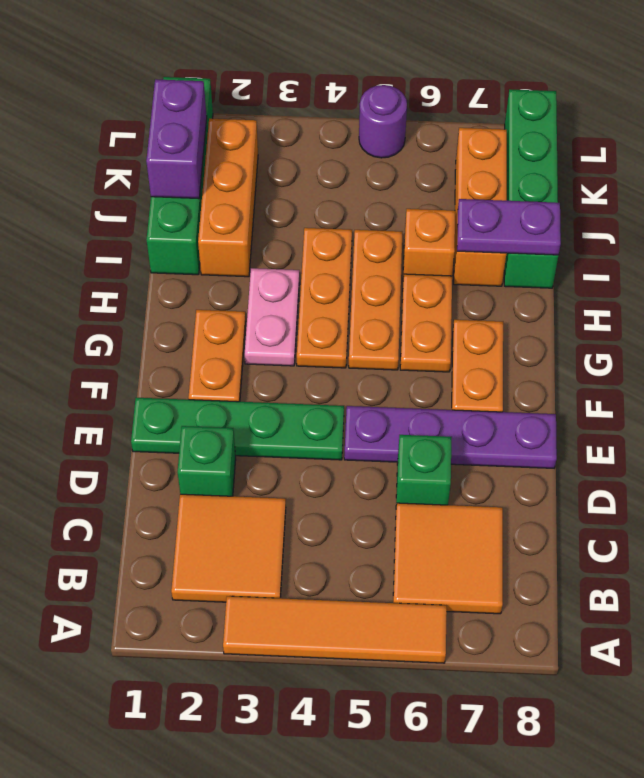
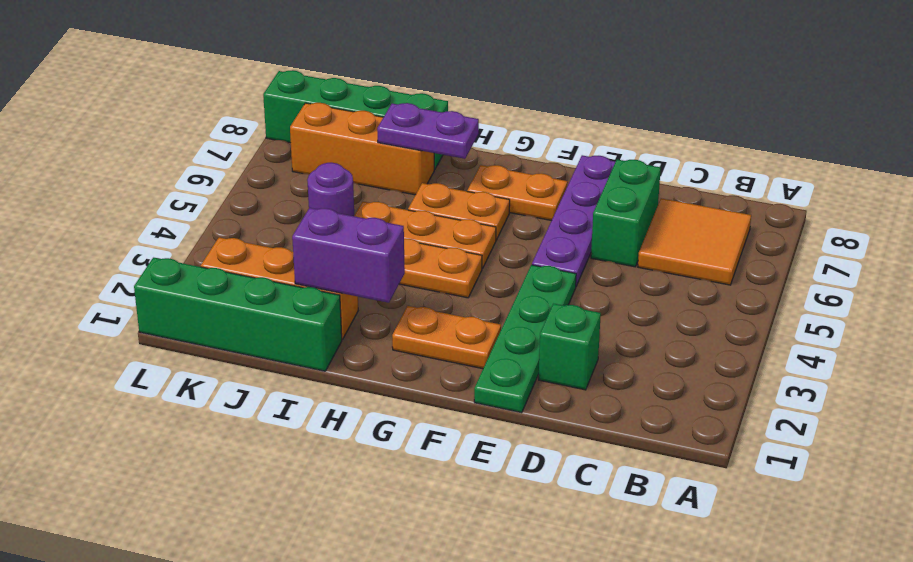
orange tile A3:A6 level 1 -> none
orange tile B2:C3 level 1 -> none
green brick D6 level 1 -> green brick D6:D7 level 1
pink plate G3:H3 level 1 -> none
orange brick I6 level 1 -> none
purple plate I7:I8 level 2 -> purple plate H7:I7 level 2
purple brick J1:K1 level 2 -> purple brick H2:I2 level 2
purple round brick L5 level 1 -> purple round brick J5 level 1

